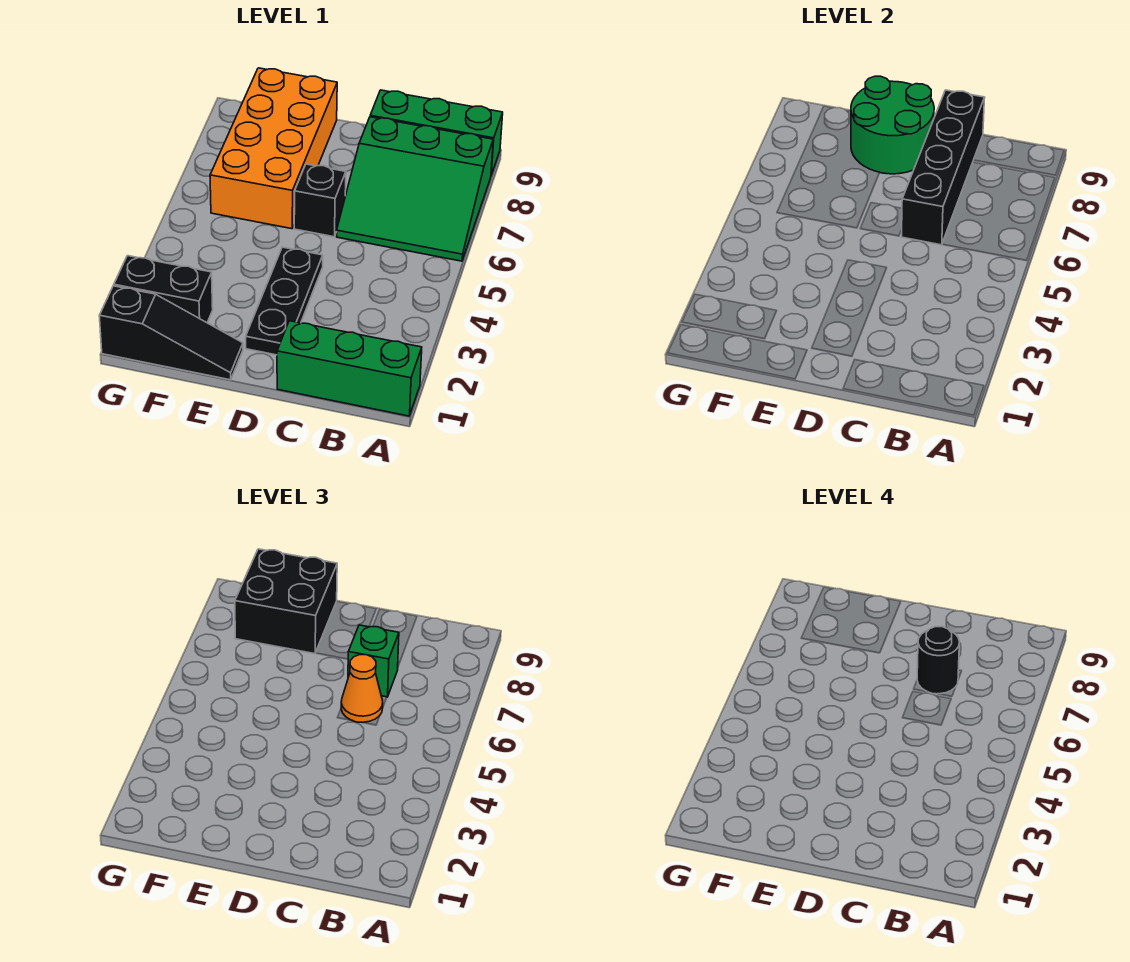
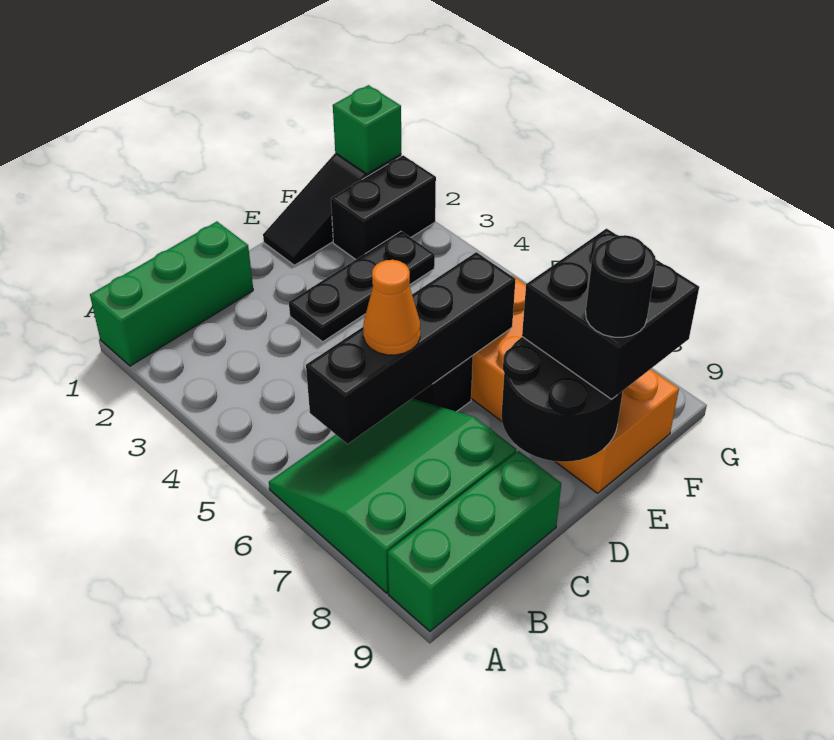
black brick C6:C9 level 2 -> black brick B6:E6 level 2
green brick C7 level 3 -> green brick G1 level 2
black round brick C7 level 4 -> black round brick E9 level 4
black plate D2:D4 level 1 -> black plate D3:F3 level 1
green round brick D8:E9 level 2 -> black round brick D8:E9 level 2

